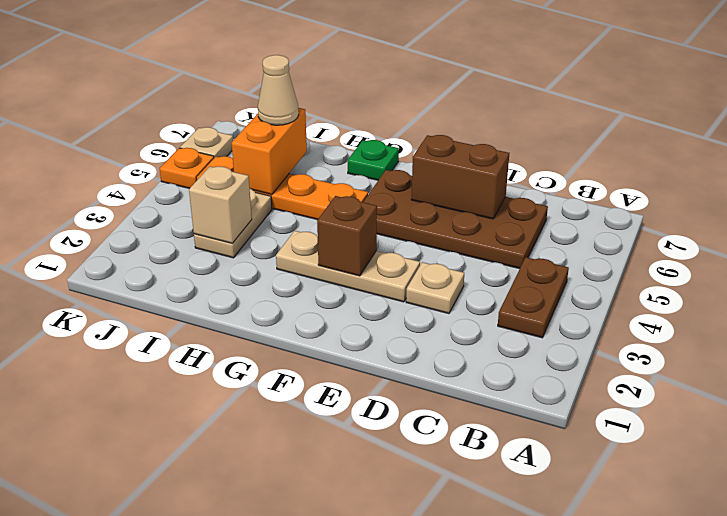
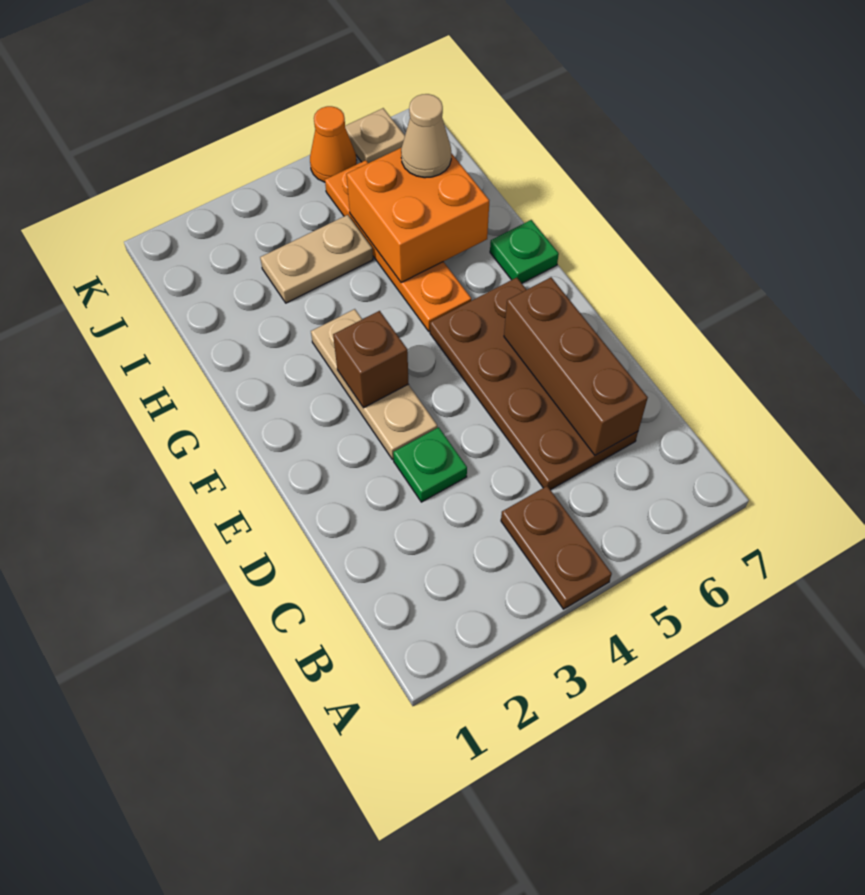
brown plate B3:B4 level 1 -> brown plate A4:B4 level 1
tan plate D3 level 1 -> green plate D3 level 1
brown brick D6:E6 level 2 -> brown brick C6:E6 level 2
tan brick I3 level 2 -> none
orange brick I5:I6 level 2 -> orange brick H5:I6 level 2
orange plate K5 level 1 -> orange cone K5 level 1

